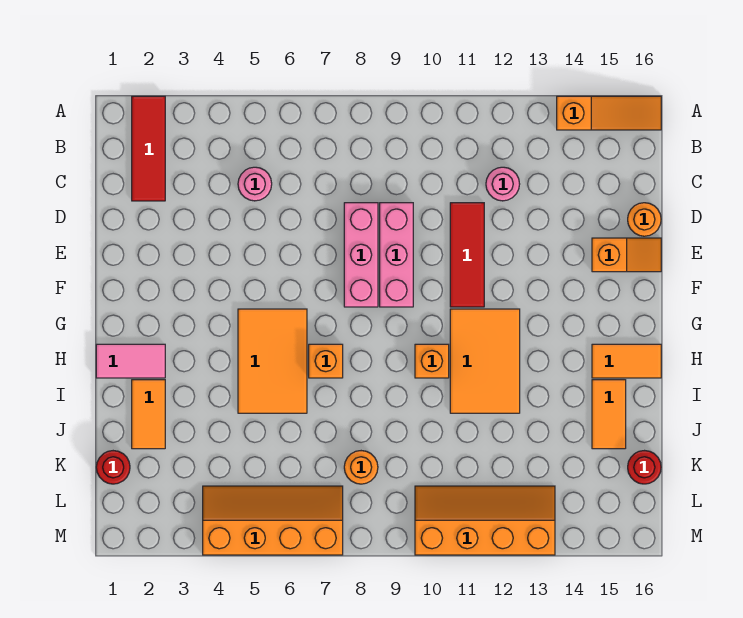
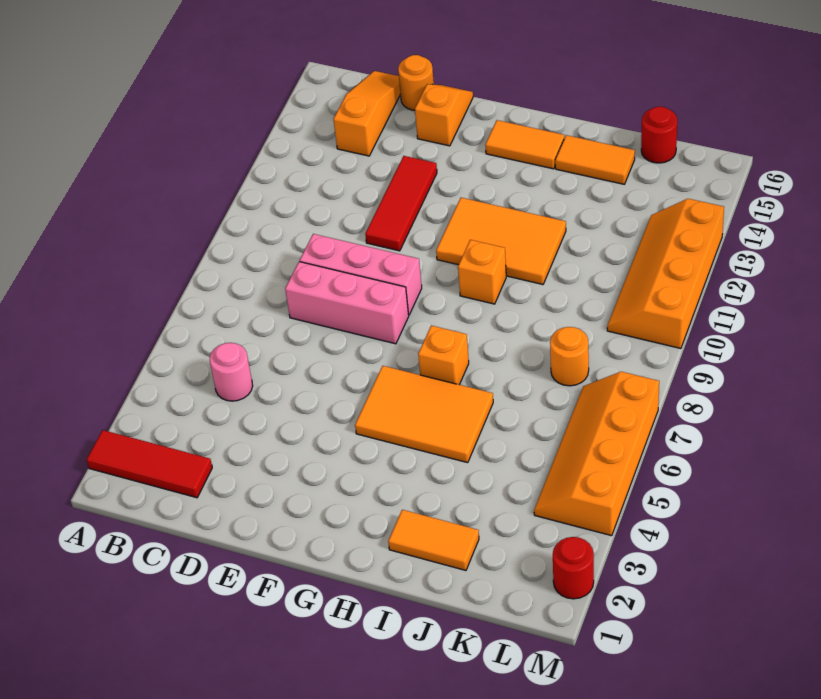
orange slope A14:A16 level 1 top 14 -> orange slope C14:C16 level 1 top 14
pink round brick C12 level 1 -> none
red tile D11:F11 level 1 -> red tile E11:E13 level 1
pink tile H1:H2 level 1 -> none
orange tile H15:H16 level 1 -> orange tile G15:H15 level 1
red round brick K1 level 1 -> red round brick M2 level 1

